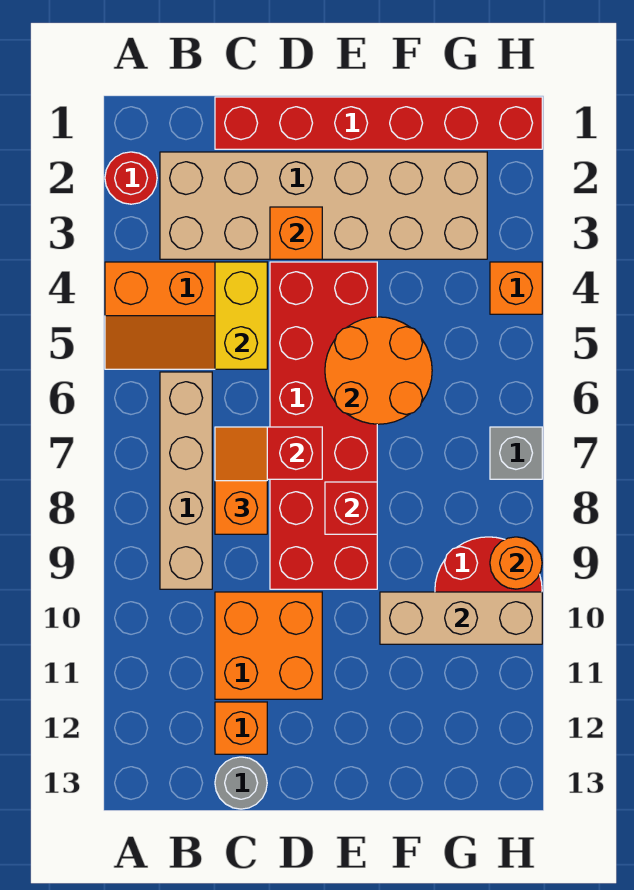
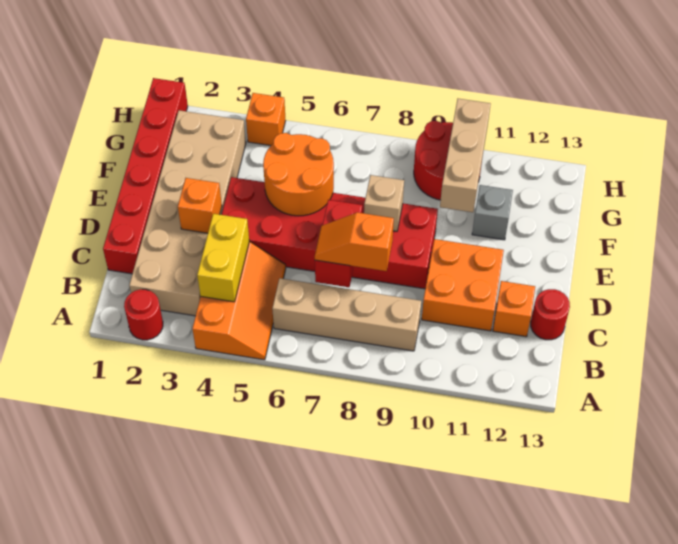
yellow brick C4:C5 level 2 -> yellow brick B4:C4 level 2
grey round brick C13 level 1 -> red round brick C13 level 1
red brick E8 level 2 -> tan brick E8 level 2
grey brick H7 level 1 -> grey brick F11 level 1
orange round brick H9 level 2 -> none

